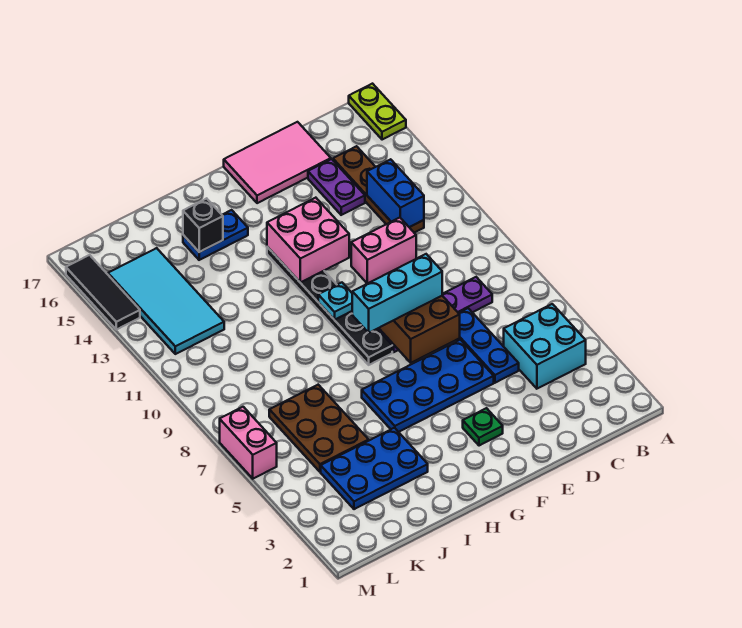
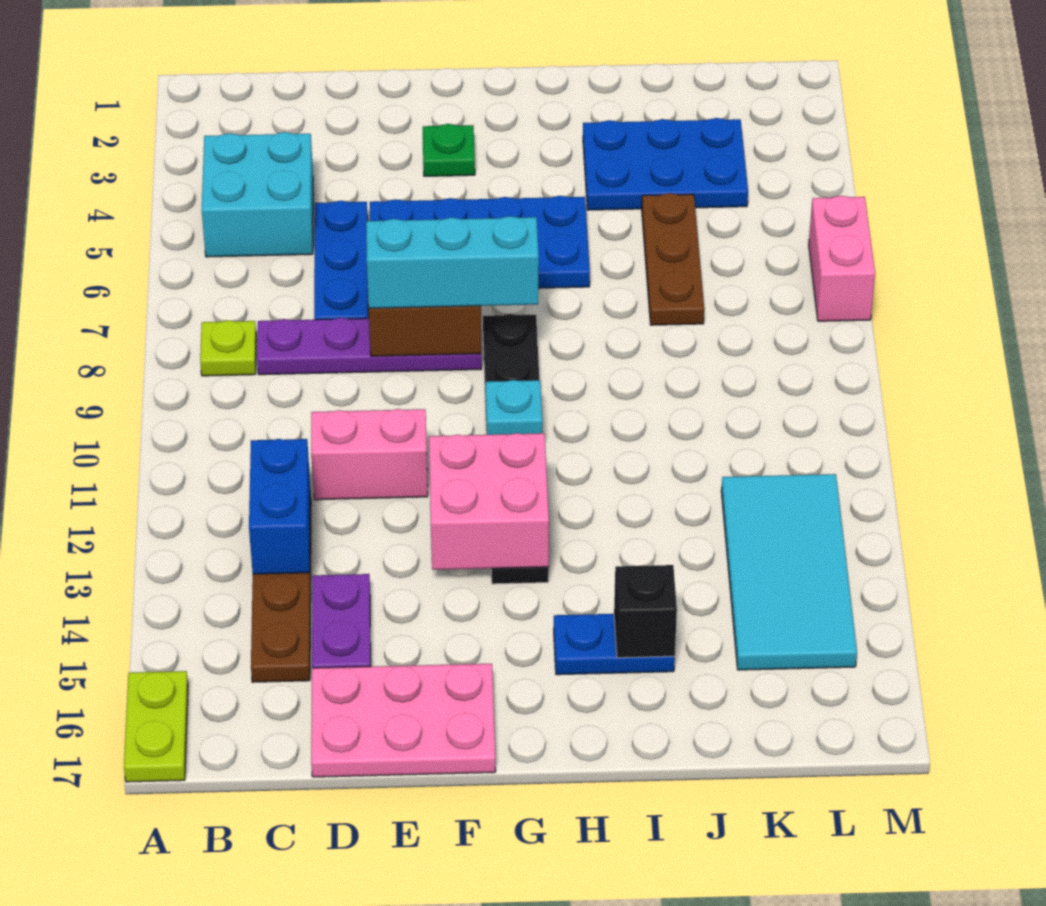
none -> lime plate B8 level 1
pink tile D16:F17 level 1 -> pink plate D16:F17 level 1
brown plate J5:K7 level 1 -> brown plate J5:J7 level 1
black tile M14:M16 level 1 -> none

